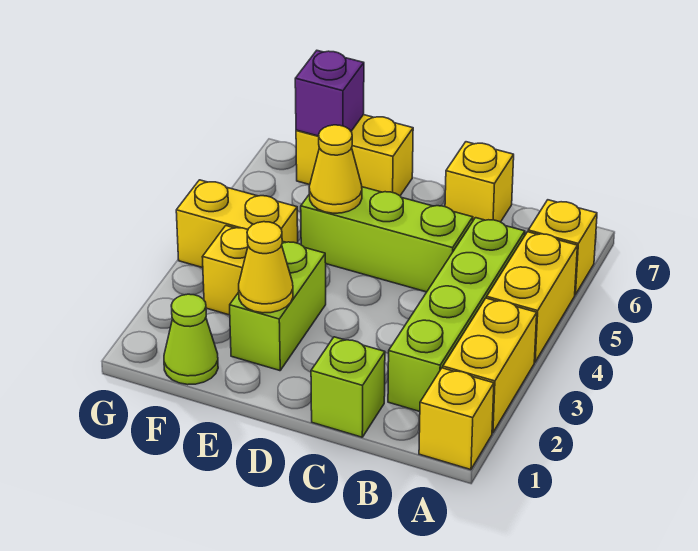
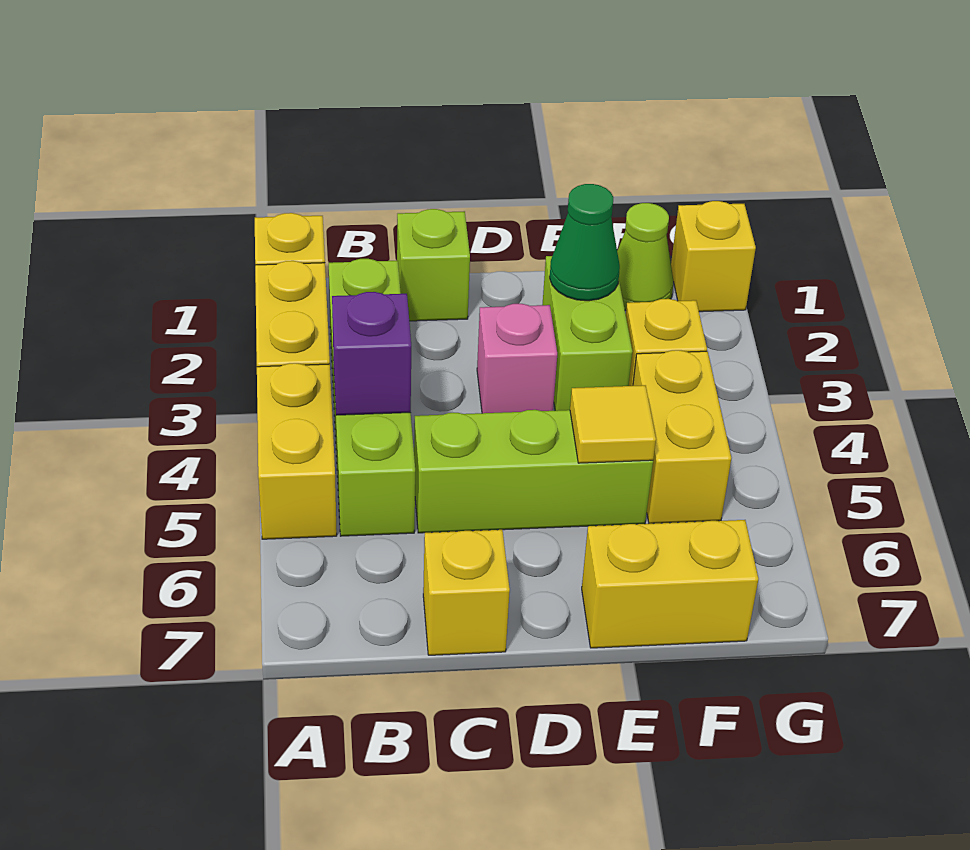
yellow brick A6 level 1 -> yellow brick G1 level 1
none -> pink brick D3 level 1
yellow cone E2 level 2 -> green cone E2 level 2
yellow cone E5 level 2 -> yellow tile E5 level 2
yellow brick F4:G4 level 1 -> yellow brick F4:F5 level 1
purple brick F7 level 2 -> purple brick B4 level 2

